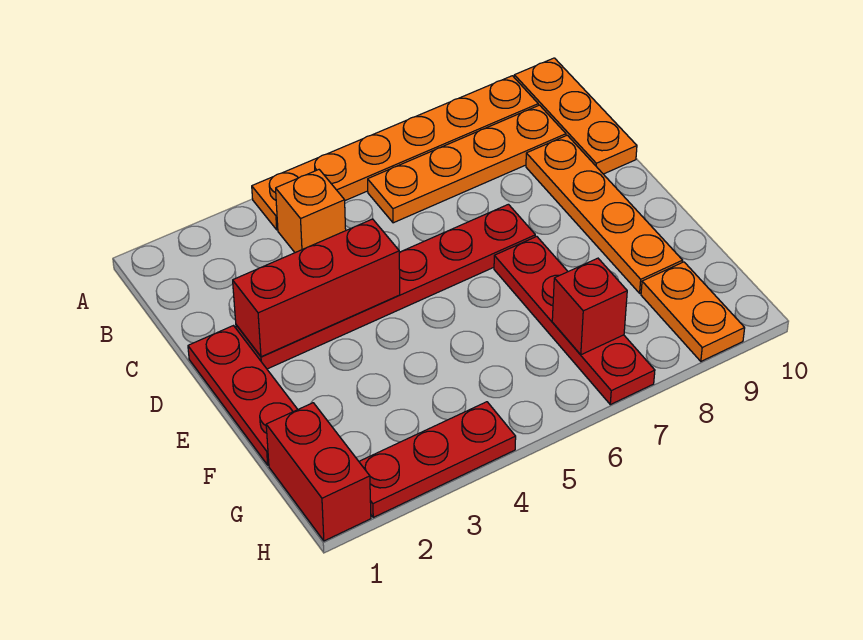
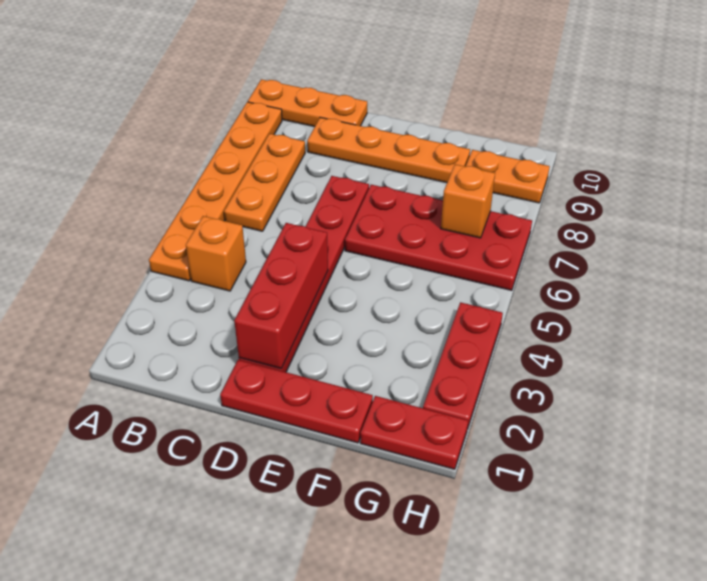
orange plate B6:B9 level 1 -> orange plate B6:B8 level 1
red plate E7:H7 level 1 -> red plate E6:H7 level 1
red brick G1:H1 level 1 -> red plate G1:H1 level 1
red brick G7 level 2 -> orange brick G7 level 2

